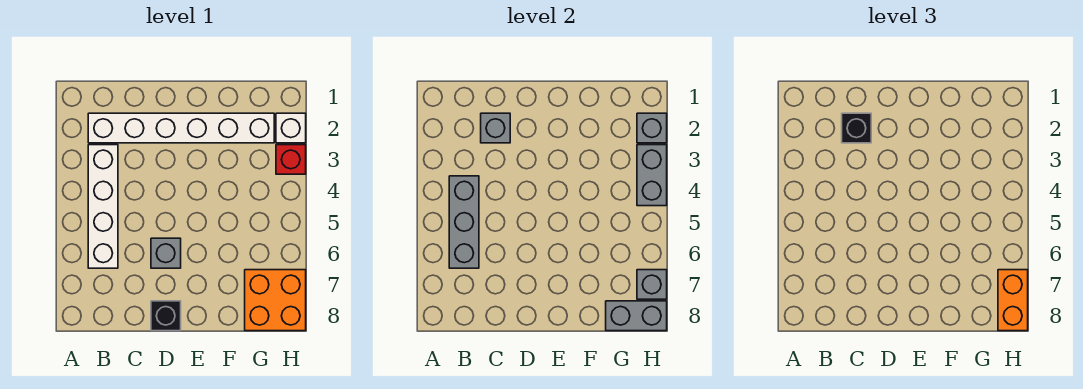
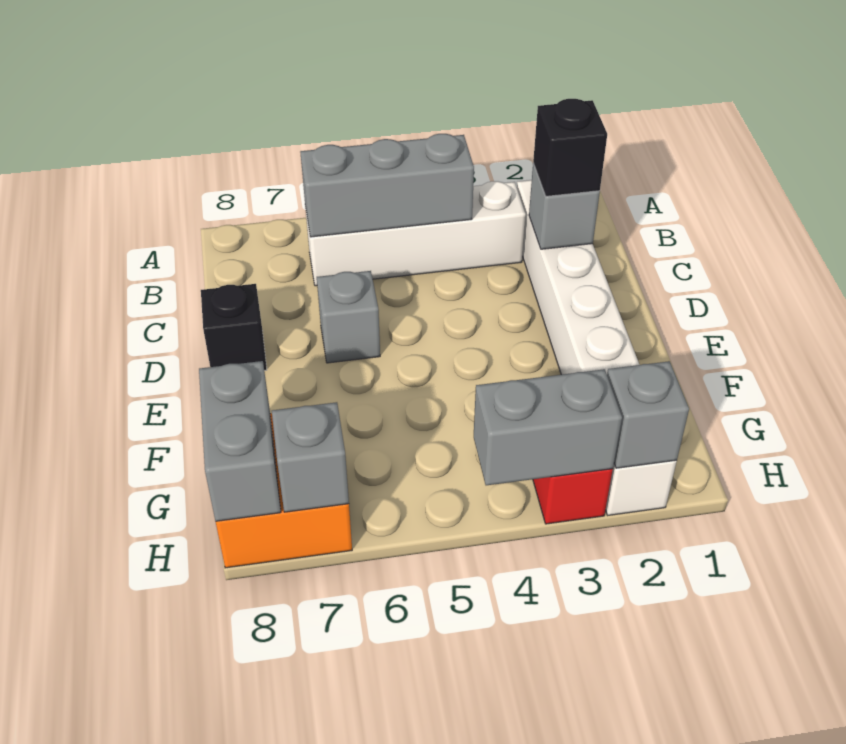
orange brick H7:H8 level 3 -> none

